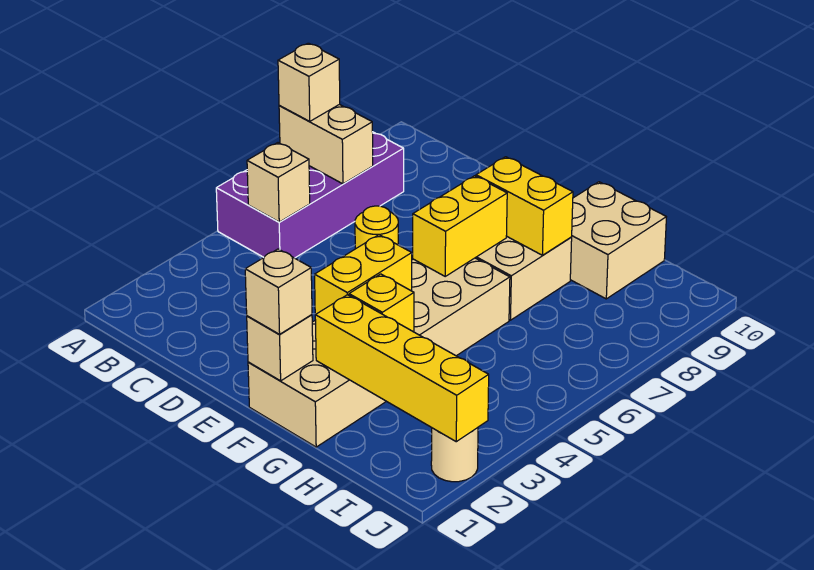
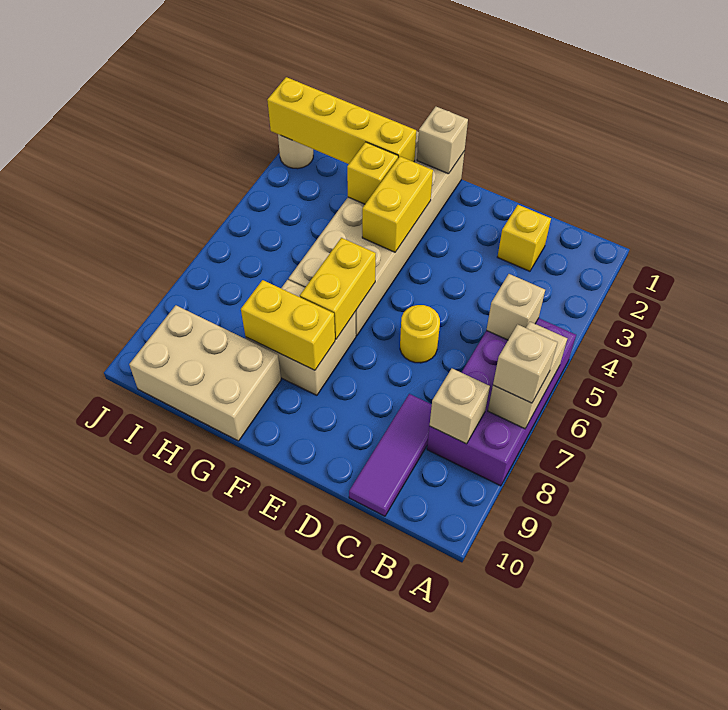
tan brick A7:B7 level 2 -> tan brick A6:A7 level 2
none -> yellow brick C2 level 1
none -> purple tile C8:C10 level 1
tan brick F1 level 3 -> tan brick B8 level 2
tan brick G9:H10 level 1 -> tan brick G9:I10 level 1

